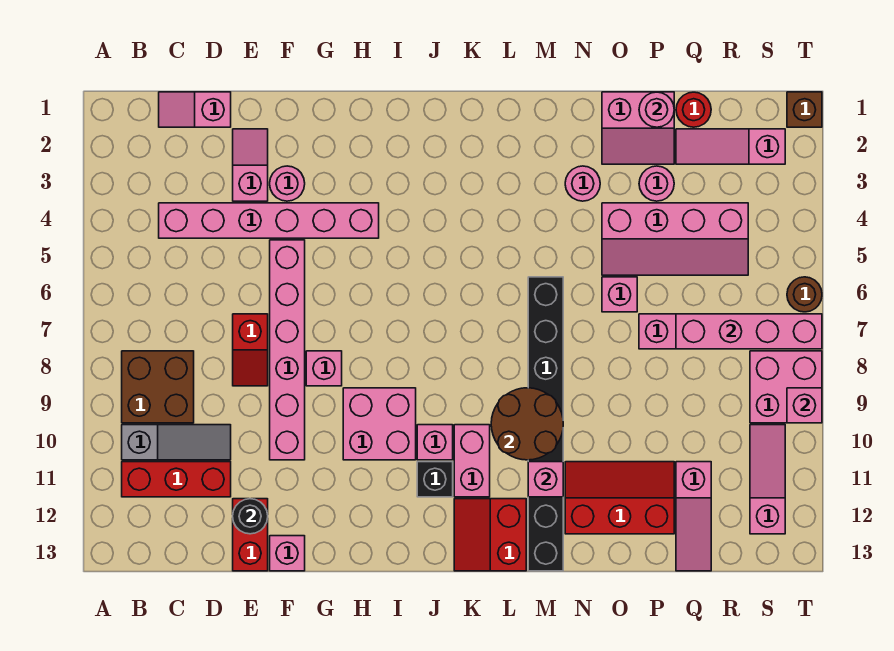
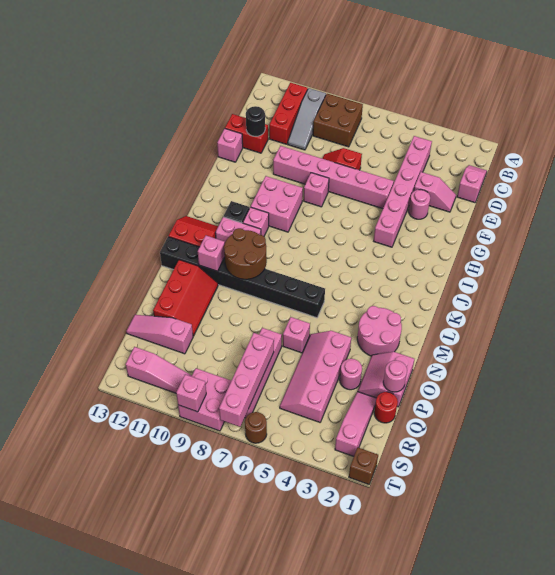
pink round brick N3 level 1 -> pink round brick M2:N3 level 1

